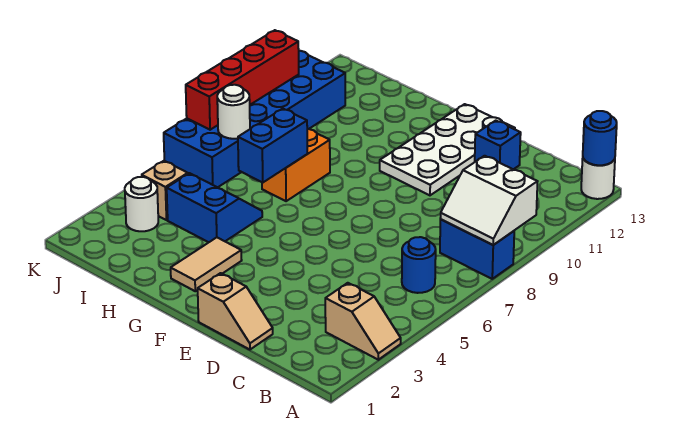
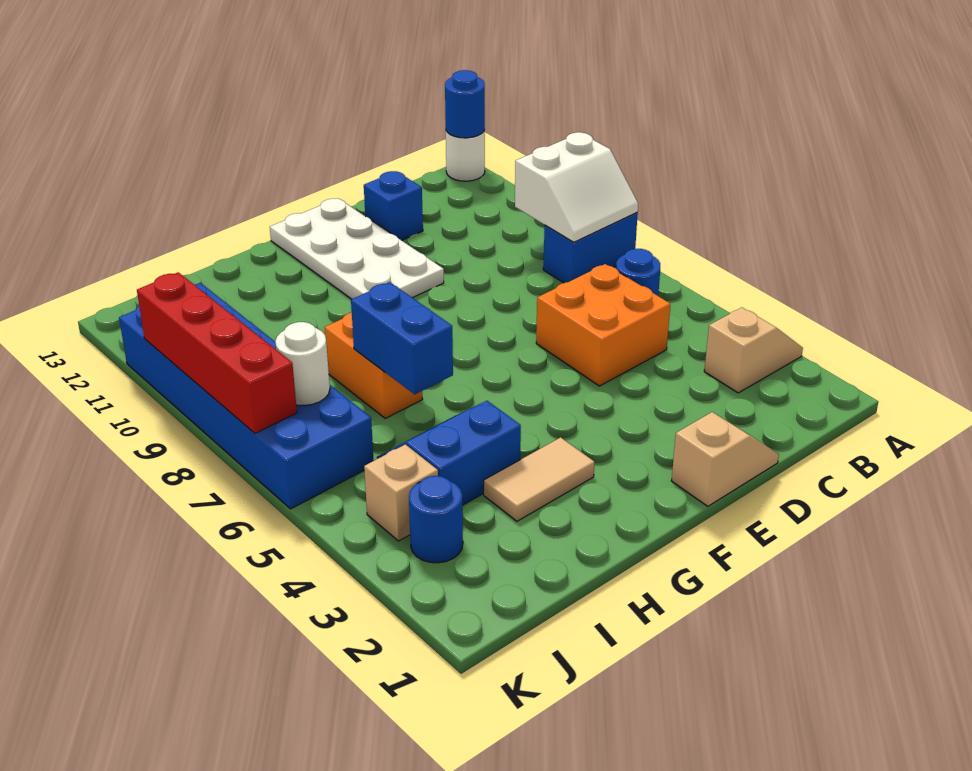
none -> orange brick C5:D6 level 1
tan tile G2:G3 level 1 -> tan tile G3:H3 level 1
white round brick J3 level 1 -> blue round brick J3 level 1

